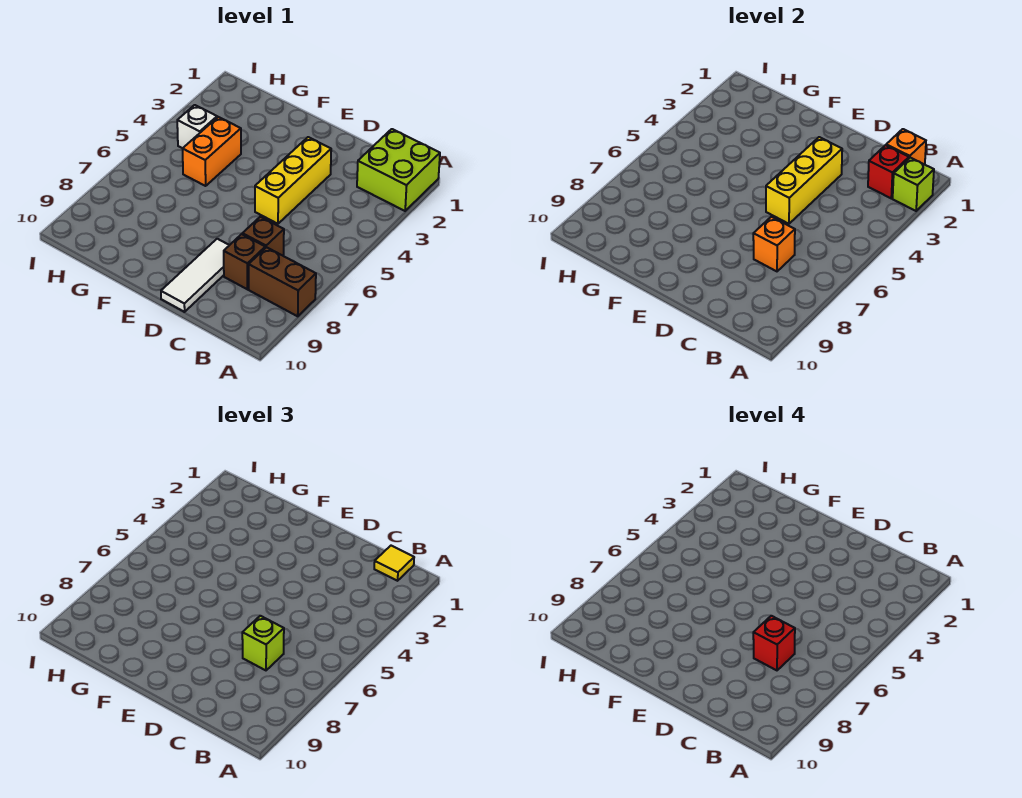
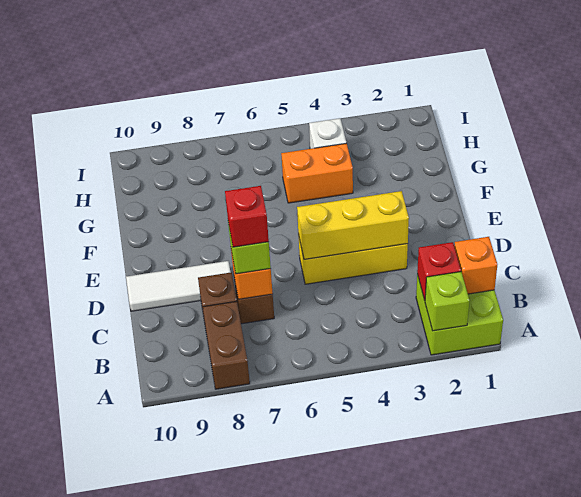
yellow tile B1 level 3 -> none

